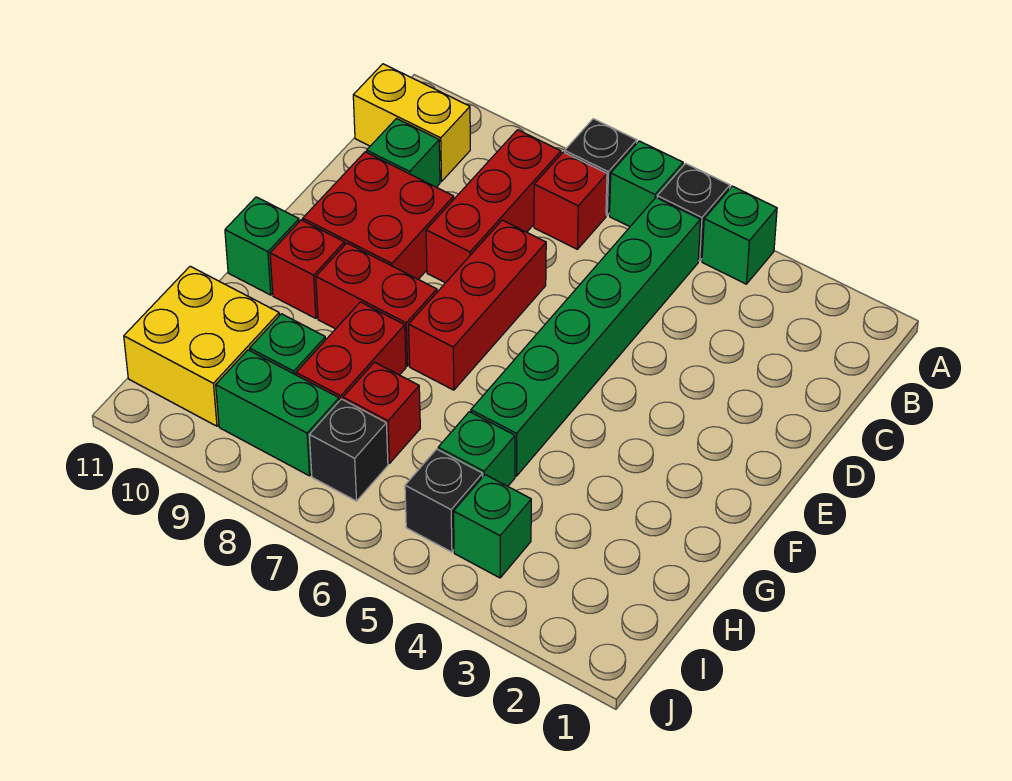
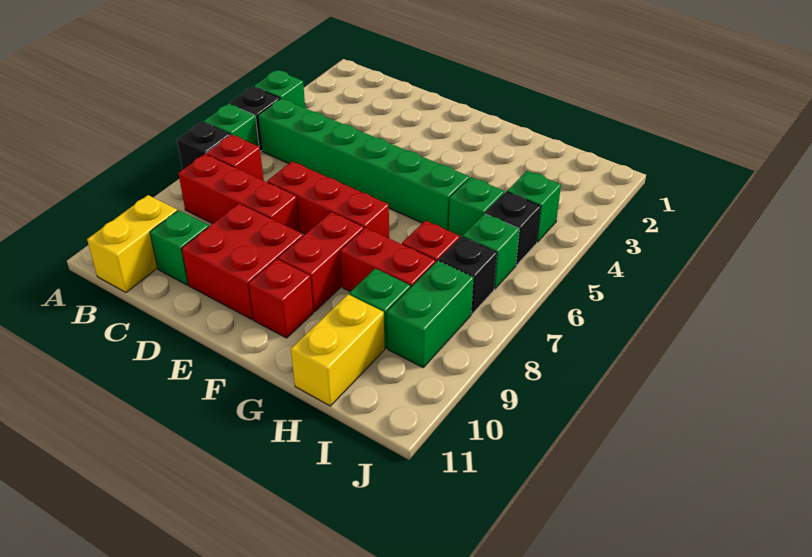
green brick F11 level 1 -> green brick I6 level 1
yellow brick H10:I11 level 1 -> yellow brick H10:H11 level 1

